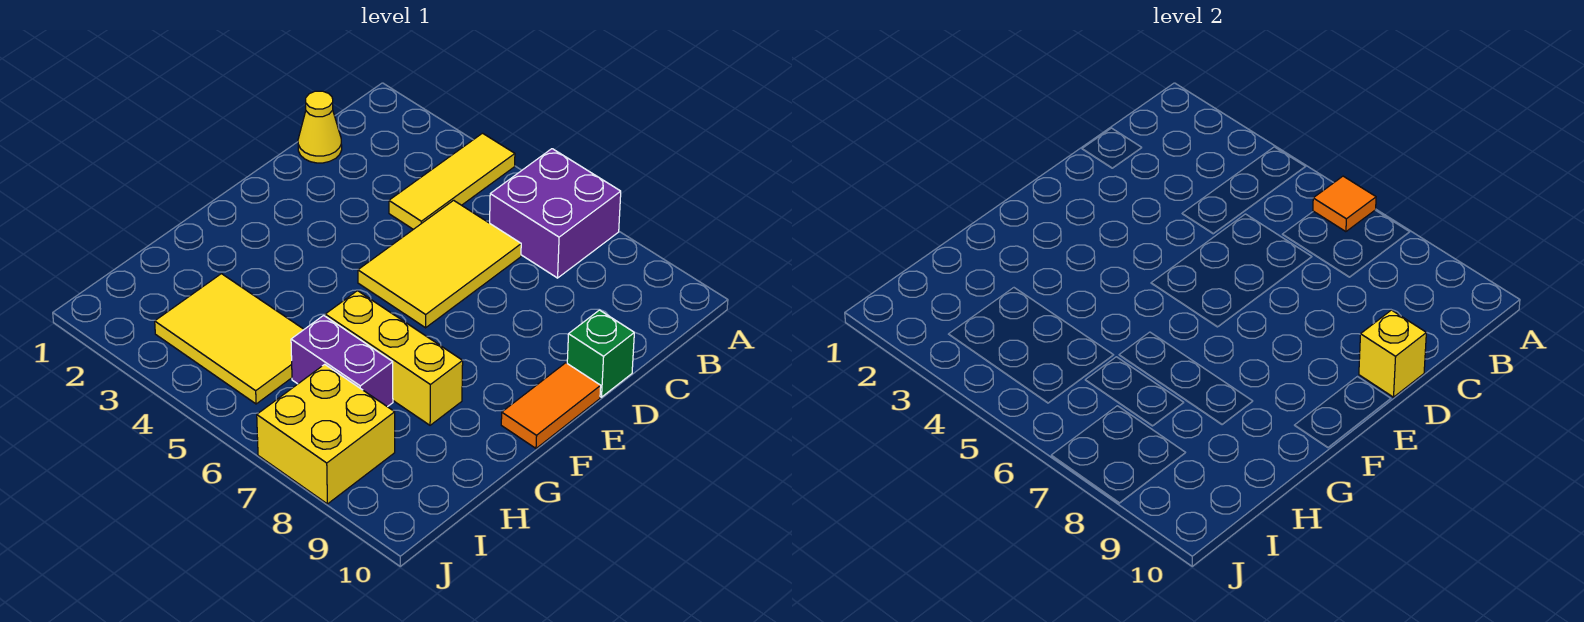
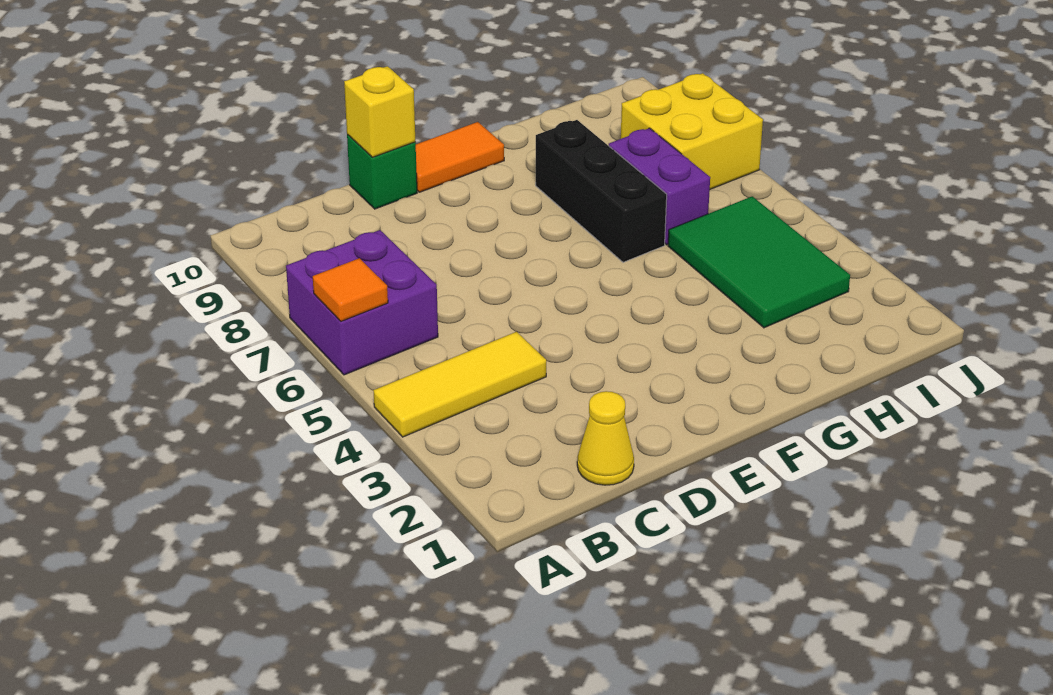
yellow tile C5:E6 level 1 -> none
yellow brick G6:G8 level 1 -> black brick G6:G8 level 1
yellow tile H3:I5 level 1 -> green tile H3:I5 level 1

